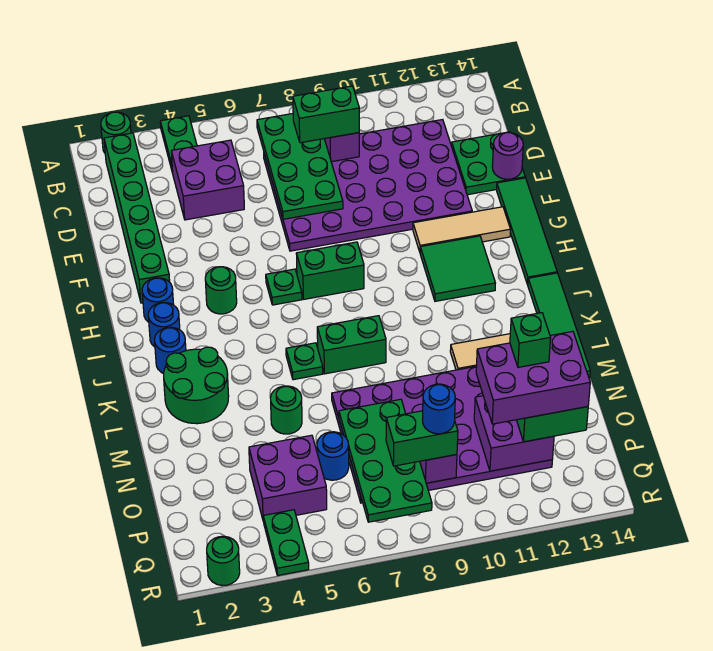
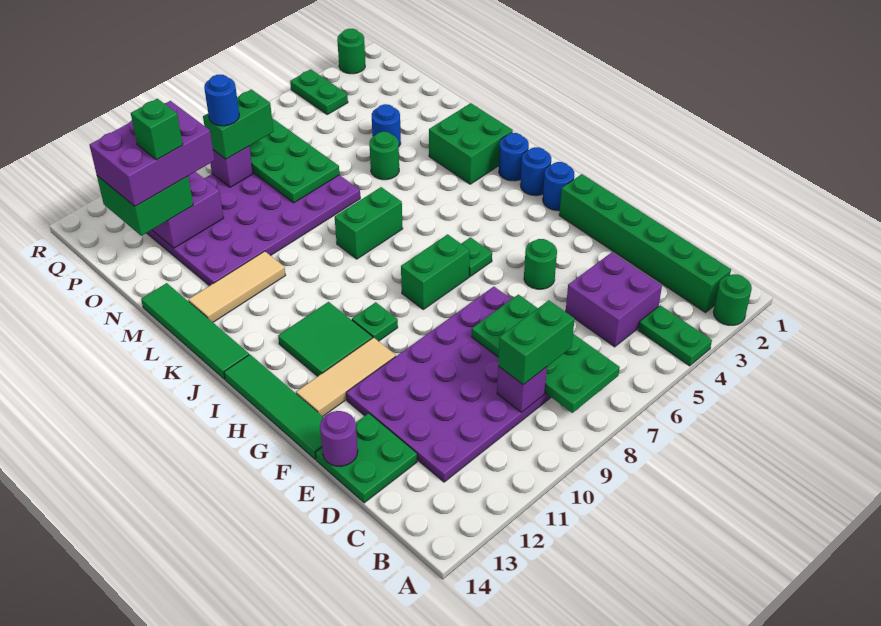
green round brick H4 level 1 -> green round brick F5 level 1
green round brick K2:L3 level 1 -> green brick K2:L3 level 1
green plate K6 level 1 -> green plate H10 level 1
purple brick O4:P5 level 1 -> none
blue round brick O6 level 1 -> blue round brick N4 level 1

